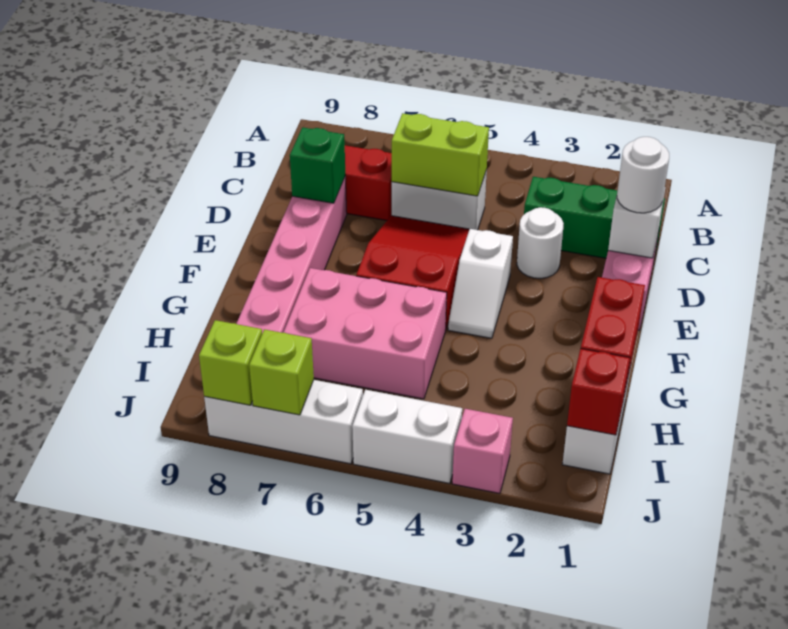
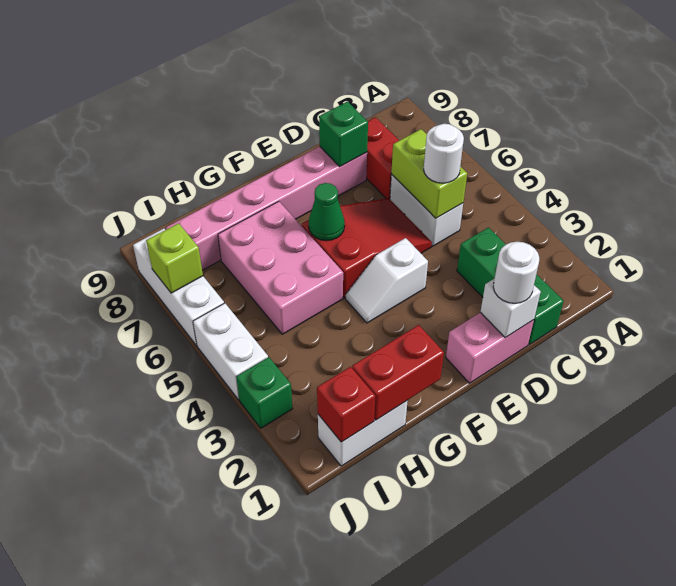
white round brick D3 level 1 -> white round brick C5 level 3
none -> green cone F6 level 2
pink brick J3 level 1 -> green brick J3 level 1
lime brick J8 level 2 -> none

